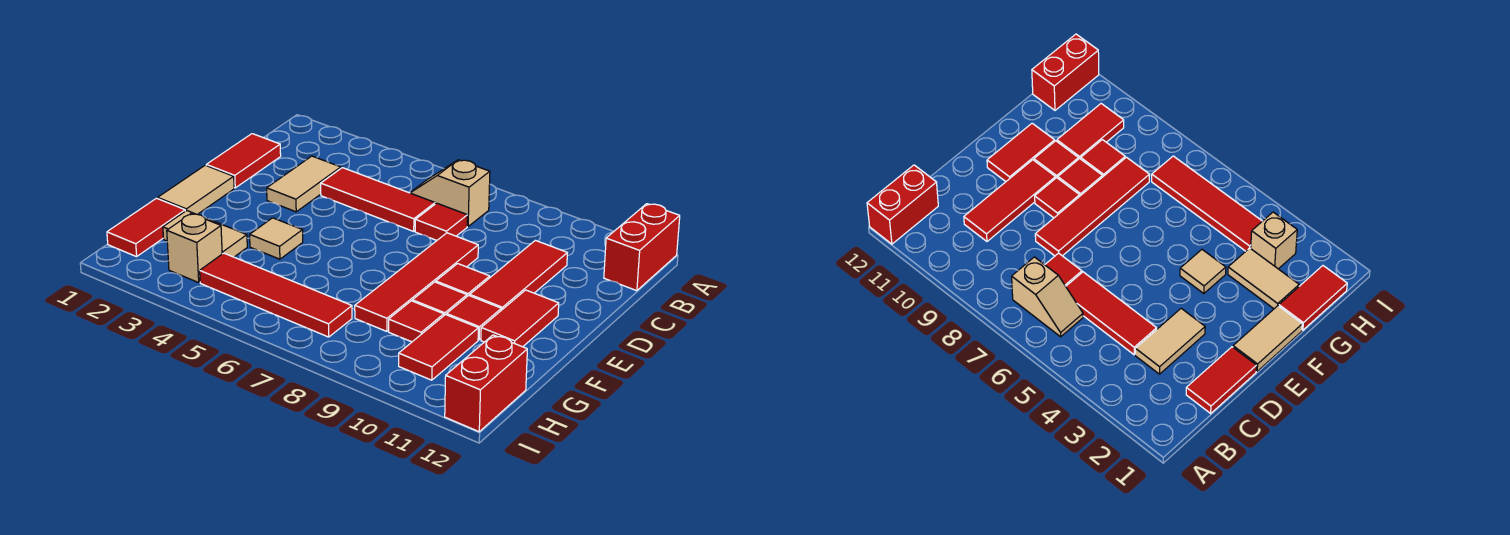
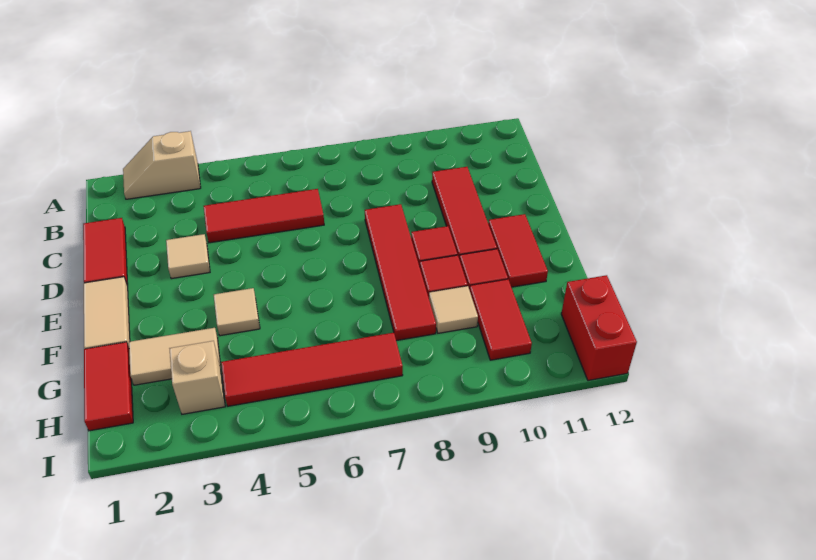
red brick A12:B12 level 1 -> none
tan slope B6:B7 level 1 top 7 -> tan slope A2:A3 level 1 top 3
tan tile C3:D3 level 1 -> tan tile D3 level 1
red tile C7 level 1 -> none
red tile G9 level 1 -> tan tile G9 level 1

